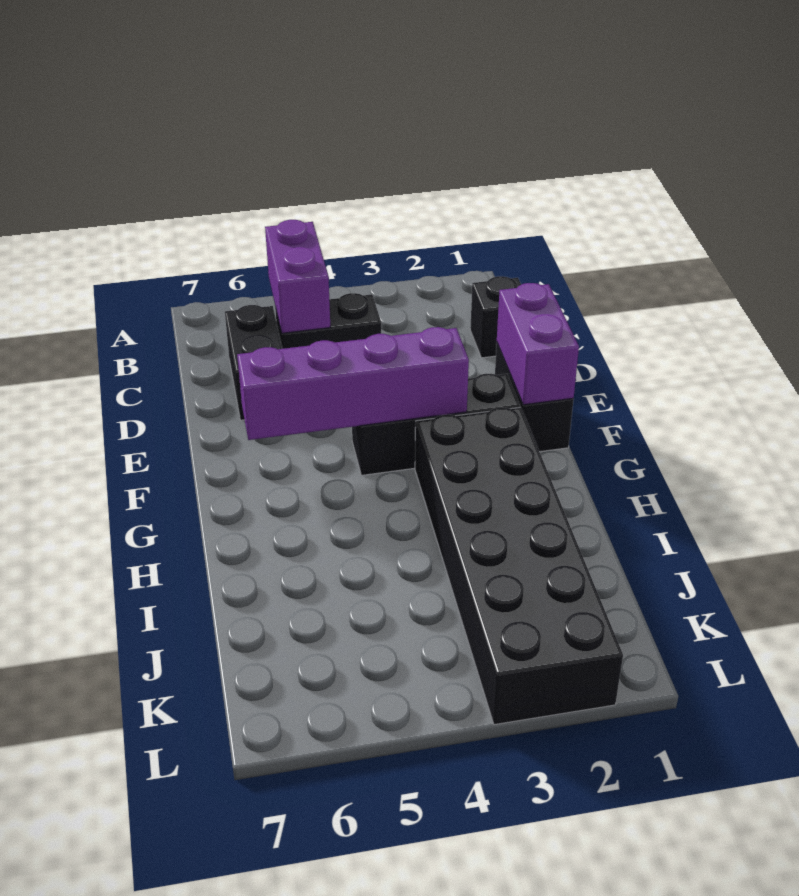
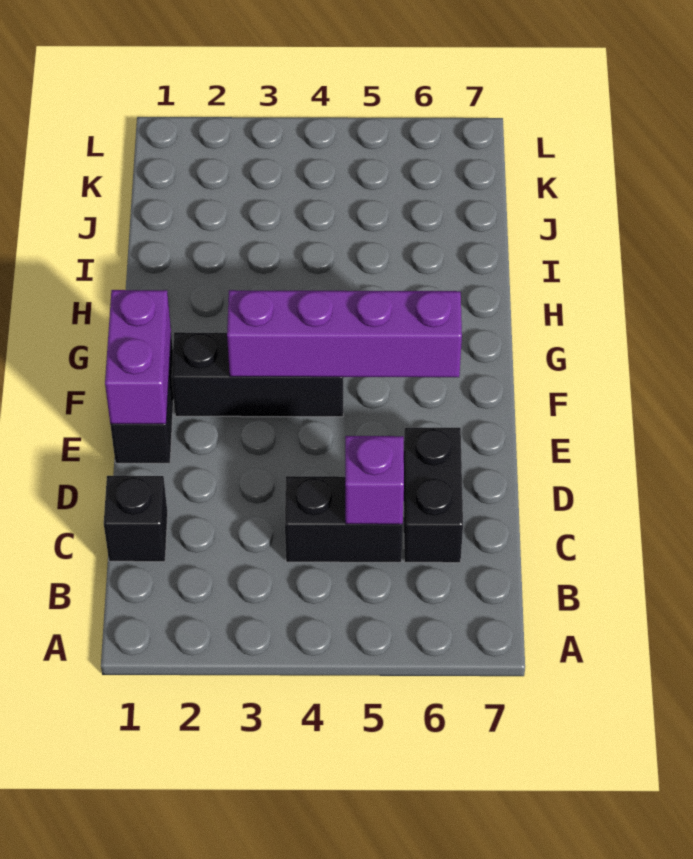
purple brick B5:C5 level 2 -> purple brick C5 level 2
black brick G2:L3 level 1 -> none

